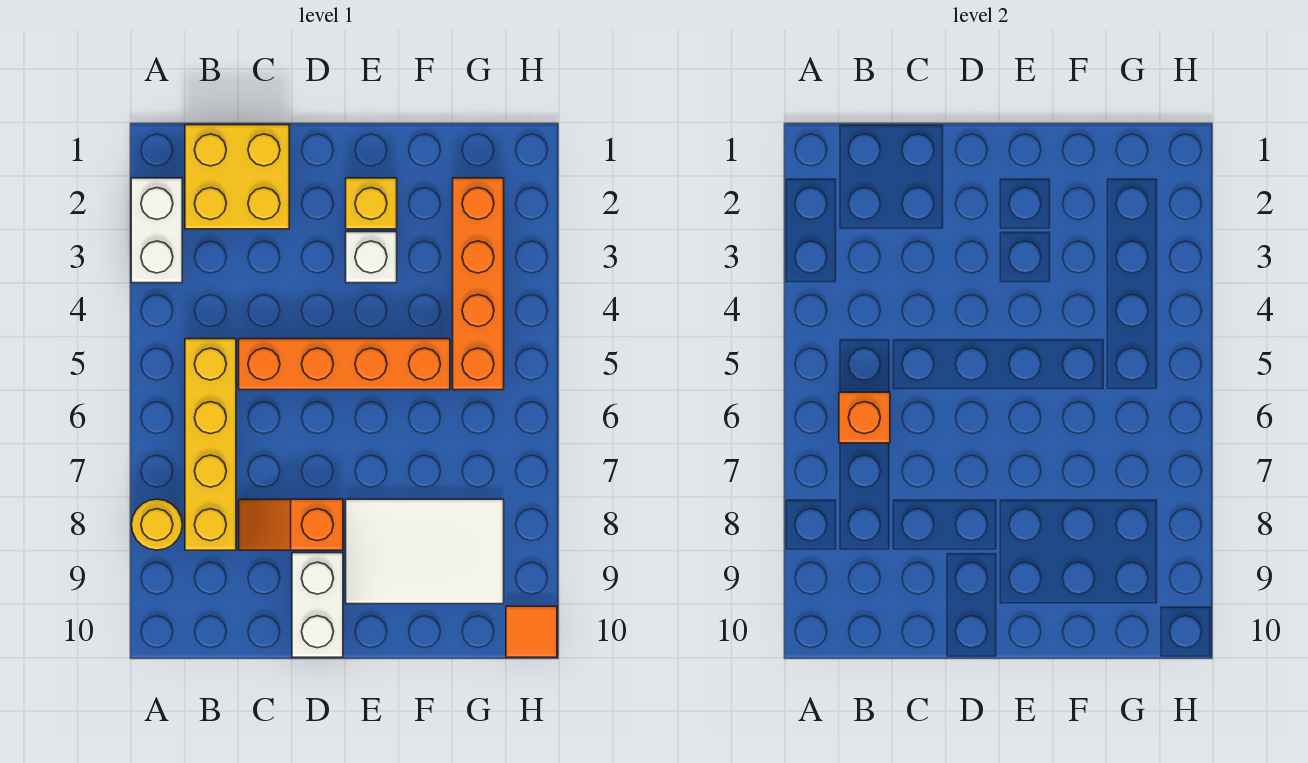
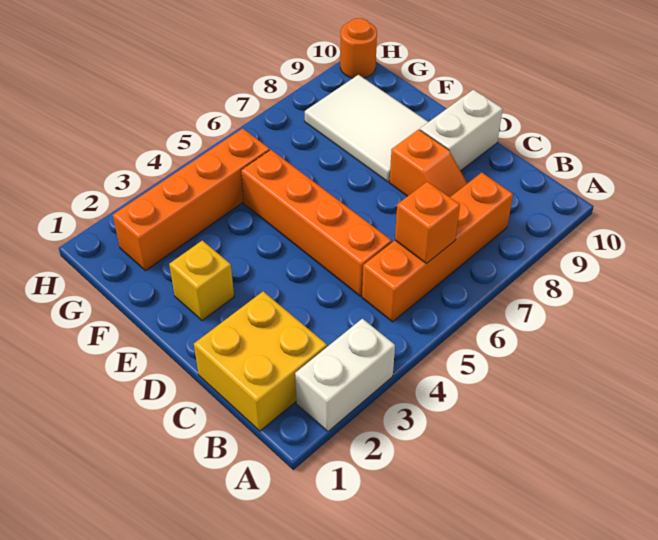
yellow round brick A8 level 1 -> none
yellow brick B5:B8 level 1 -> orange brick B5:B8 level 1
white brick E3 level 1 -> none
orange tile H10 level 1 -> orange round brick H10 level 1

